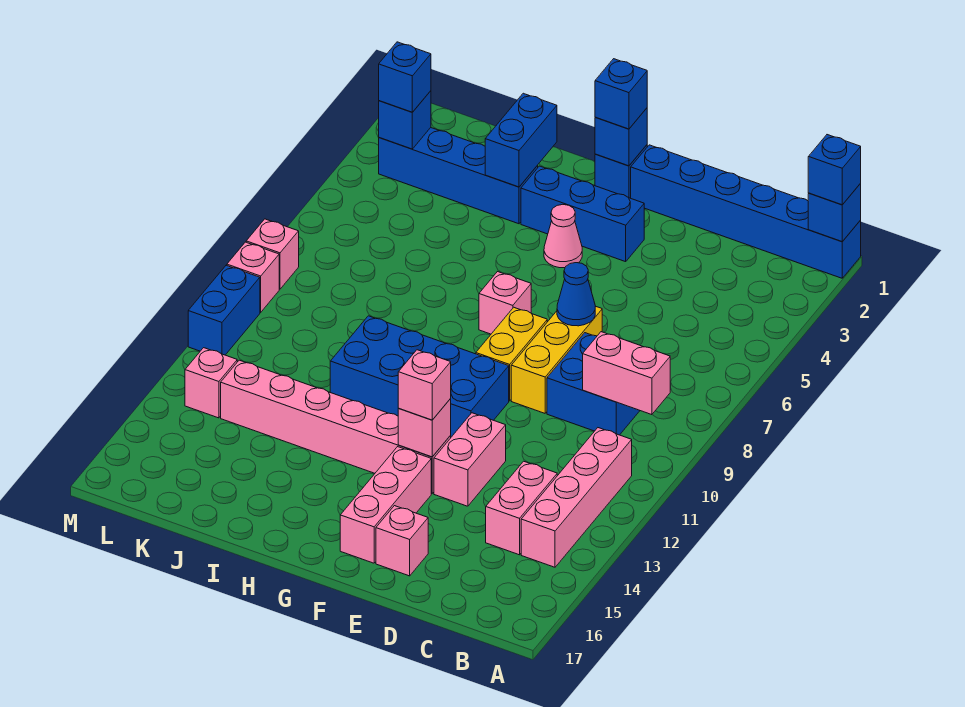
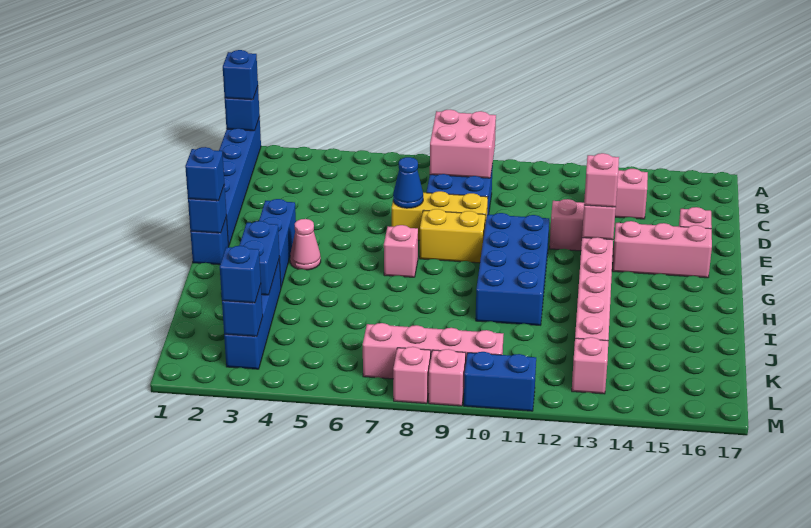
pink brick B9:C9 level 2 -> pink brick B8:C9 level 2
pink brick B11:B14 level 1 -> pink brick L7:L10 level 1
blue brick I2:I3 level 2 -> blue brick I3:J3 level 2

